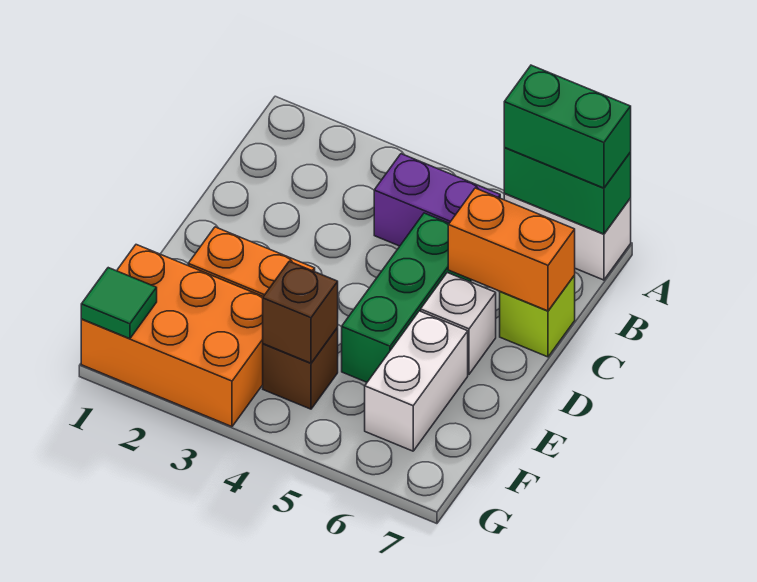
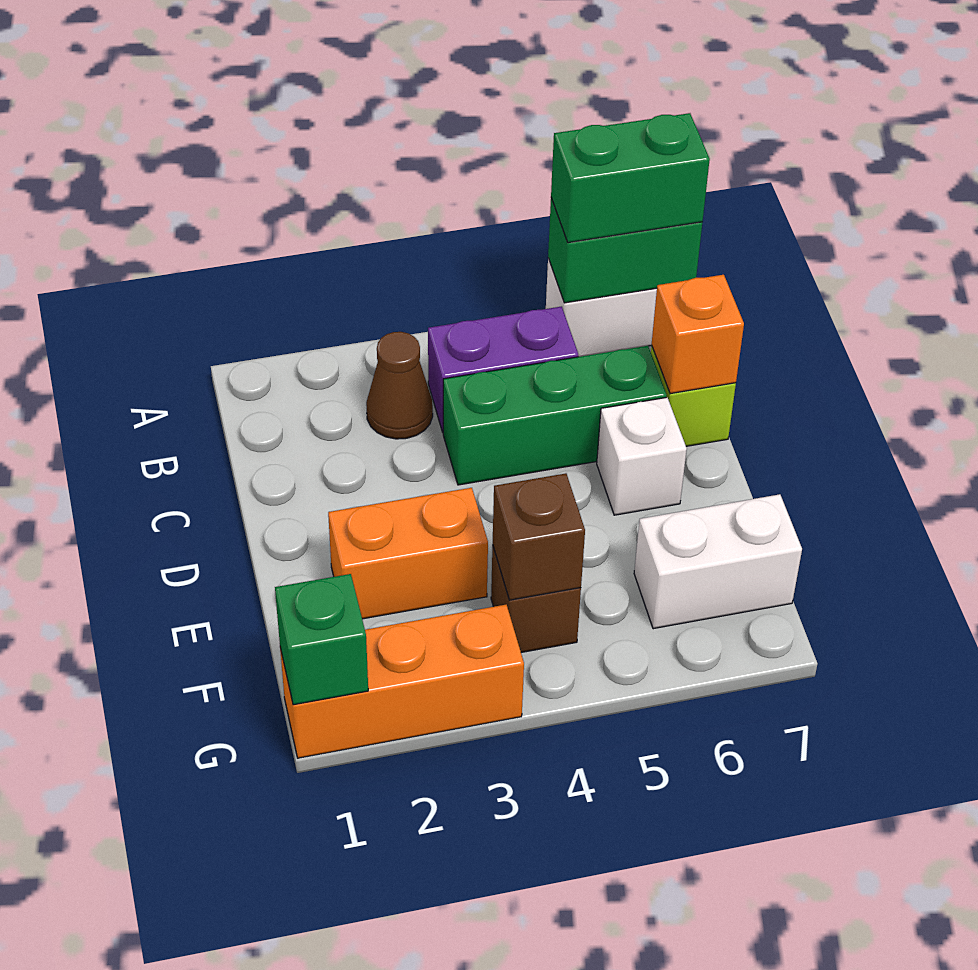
none -> brown cone B3 level 1
green brick C5:E5 level 1 -> green brick C4:C6 level 1
orange brick C6:C7 level 2 -> orange brick C7 level 2
white brick E6:F6 level 1 -> white brick F6:F7 level 1
orange brick F1:G3 level 1 -> orange brick G1:G3 level 1
green tile G1 level 2 -> green brick G1 level 2

